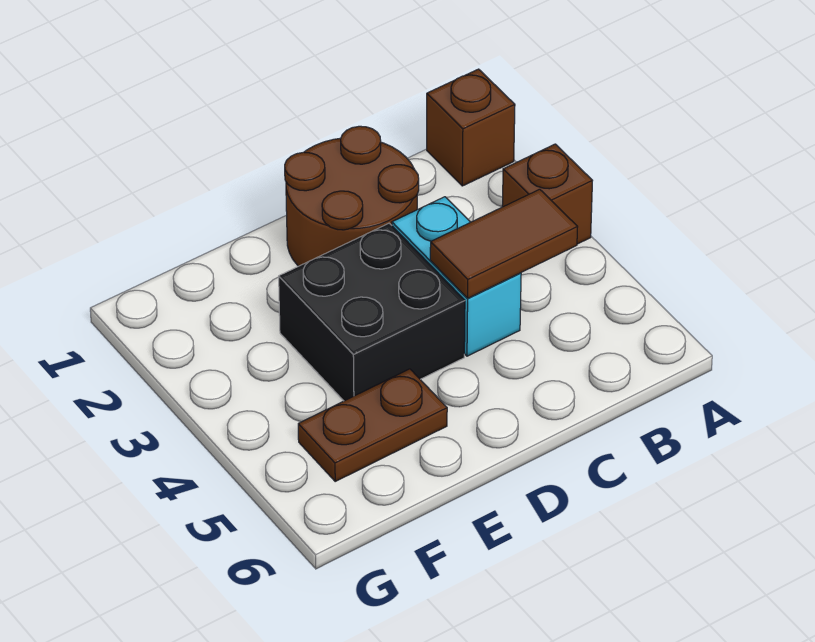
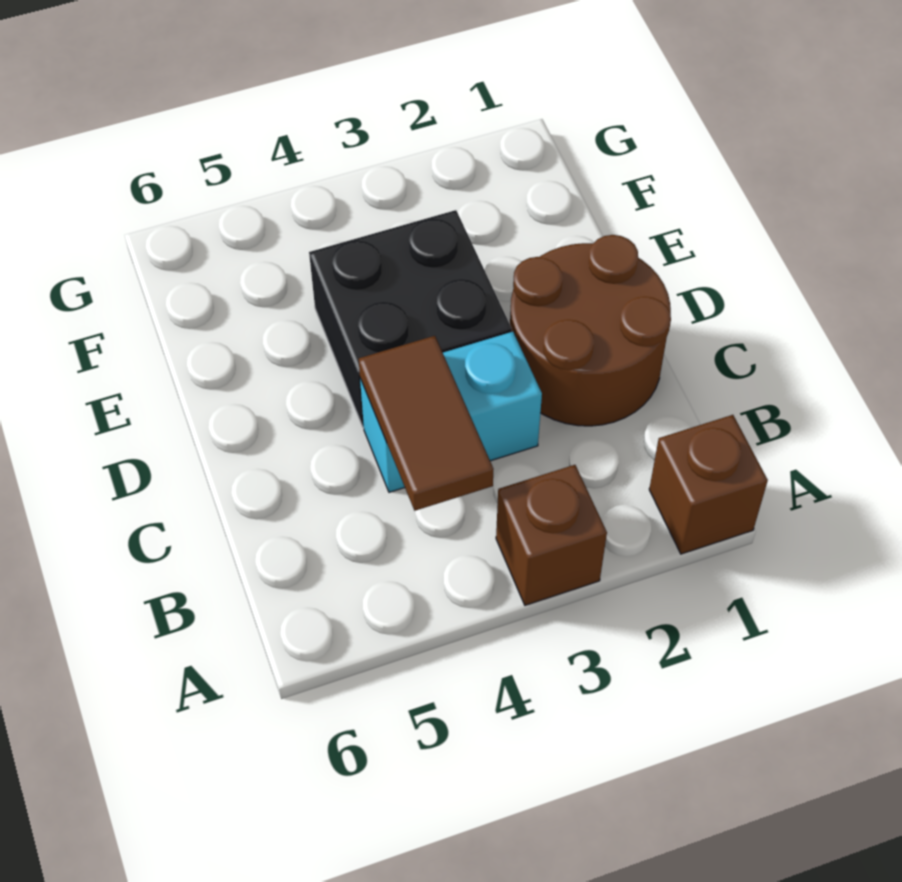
brown plate E5:F5 level 1 -> none

